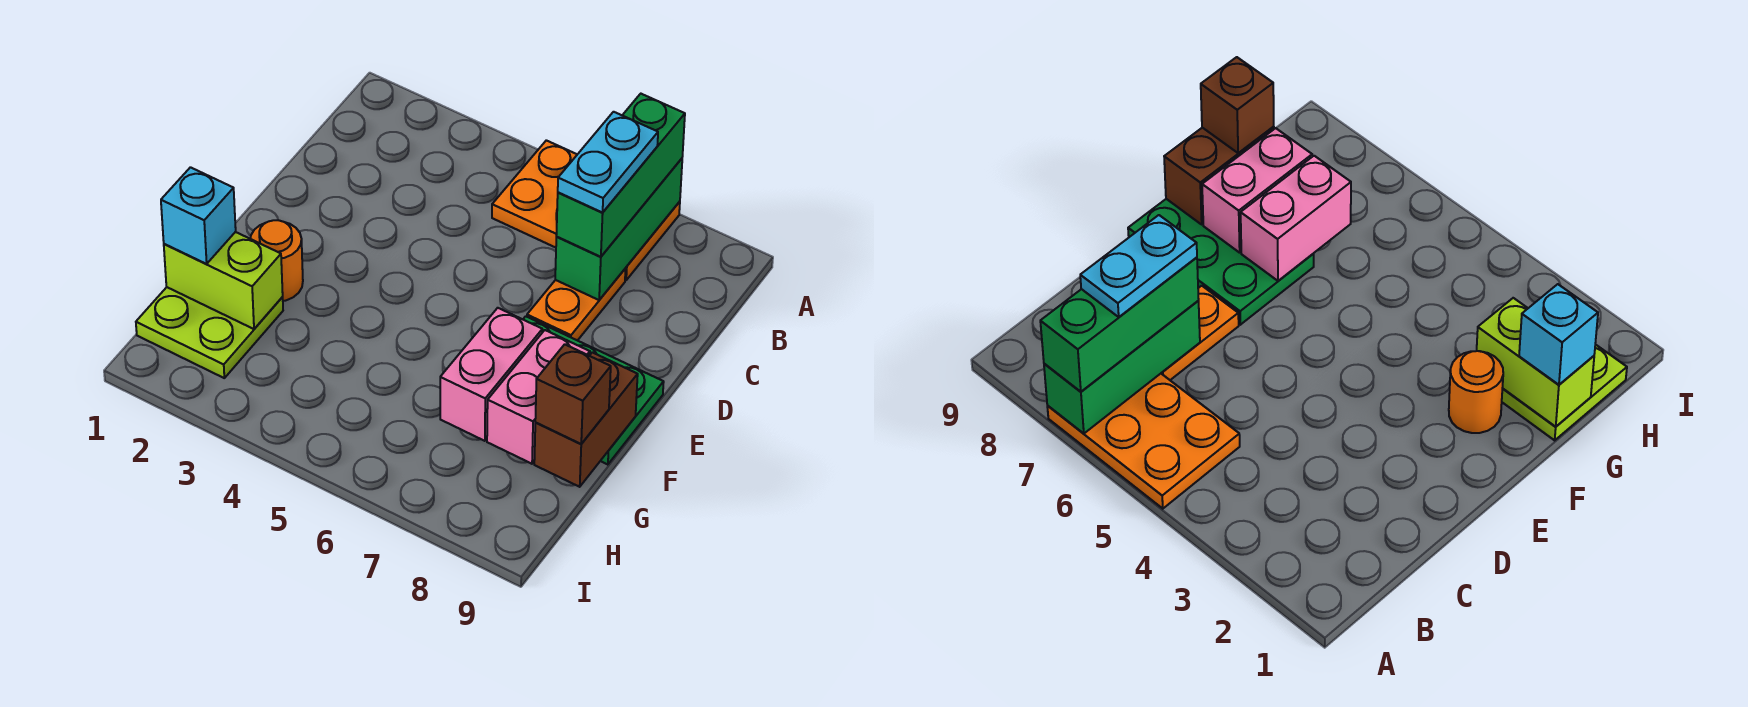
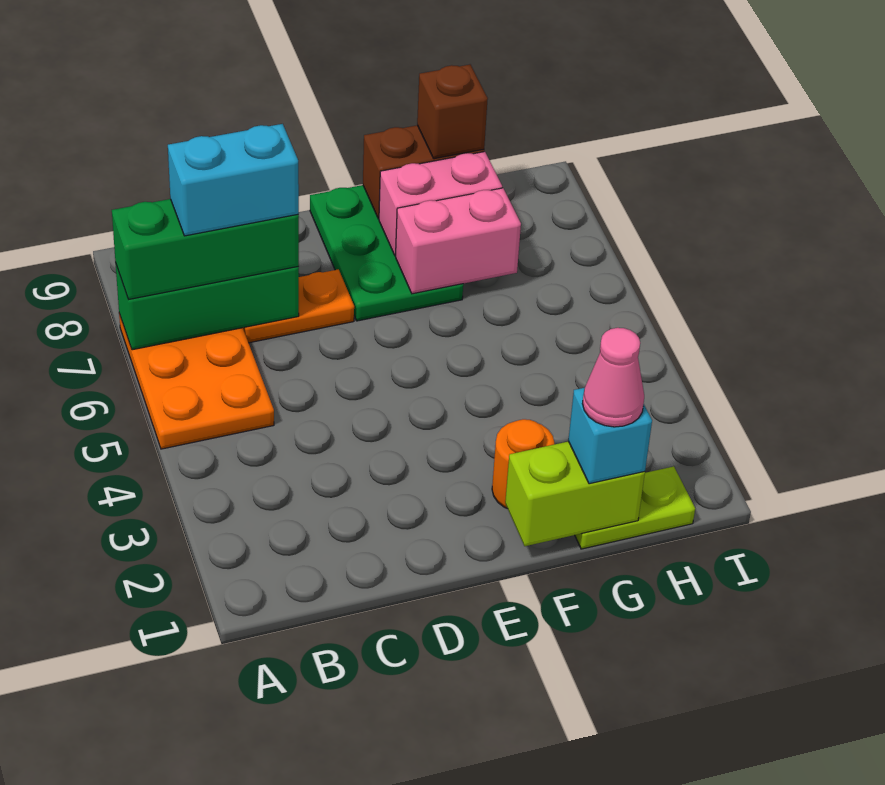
cyan plate B7:C7 level 4 -> cyan brick B7:C7 level 4
lime plate G1:H2 level 1 -> lime plate G1:H1 level 1
lime brick G1:G2 level 2 -> lime brick F1:G1 level 2
none -> pink cone G1 level 4

